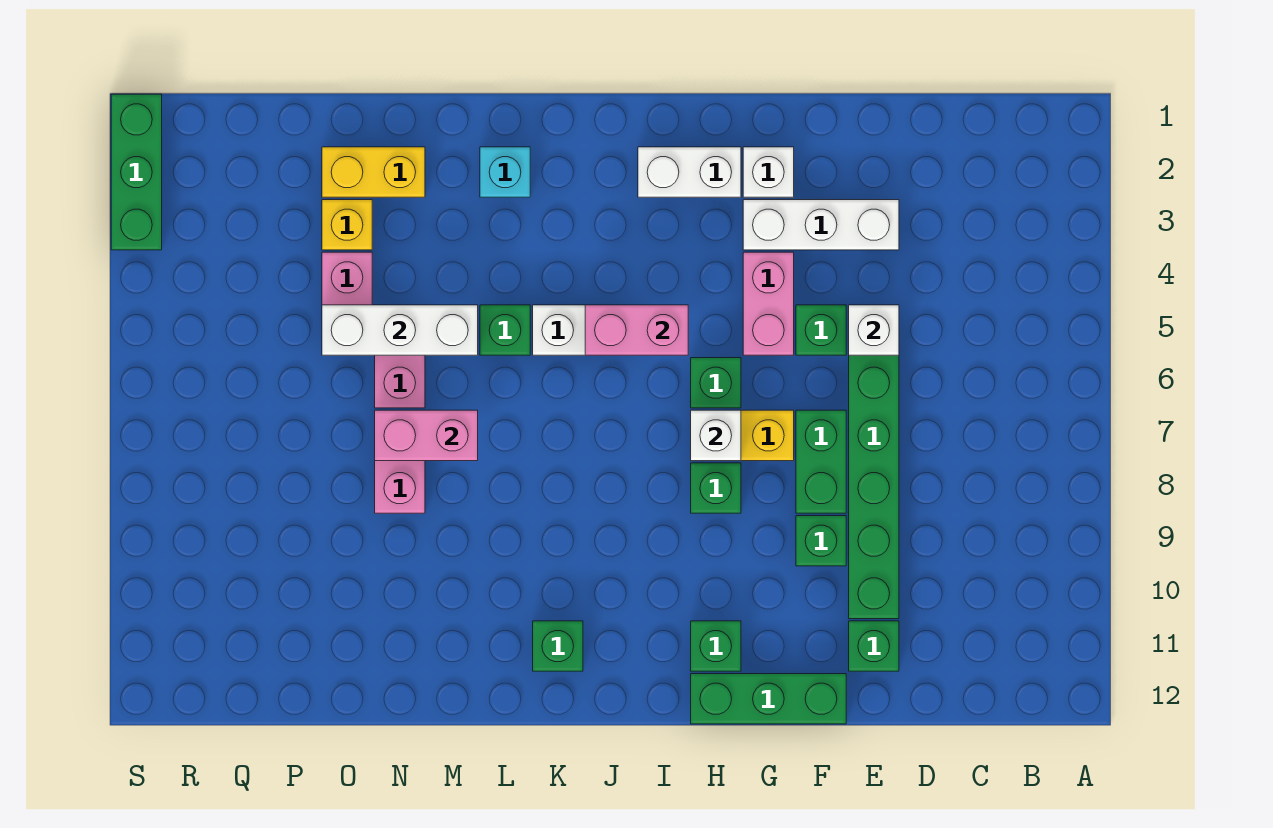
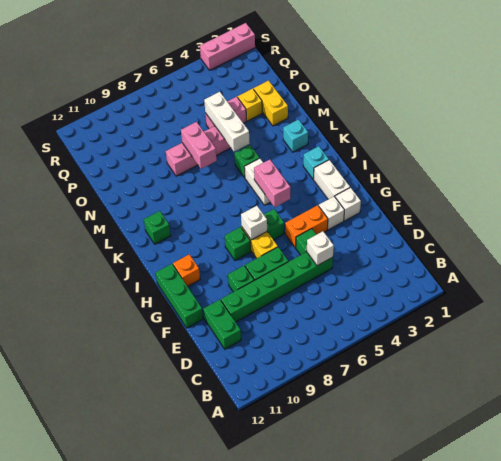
white brick E3:G3 level 1 -> white brick G3 level 1
green brick E11 level 1 -> green brick D11:E11 level 1
pink brick G4:G5 level 1 -> orange brick G4:G5 level 1
green brick H11 level 1 -> orange brick H11 level 1
none -> cyan brick J2 level 1
green brick S1:S3 level 1 -> pink brick S1:S3 level 1

